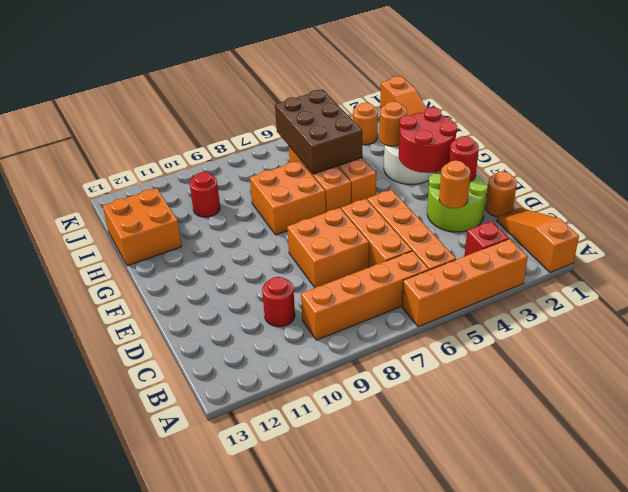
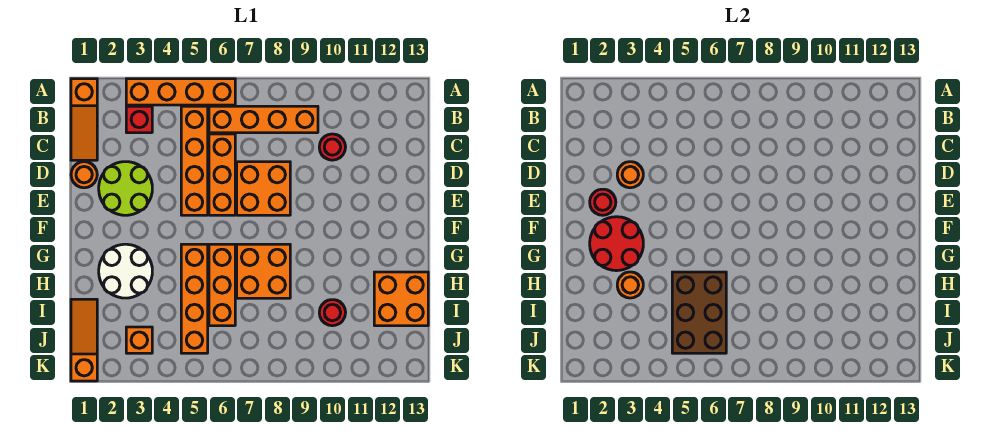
orange round brick J3 level 1 -> orange brick J3 level 1

